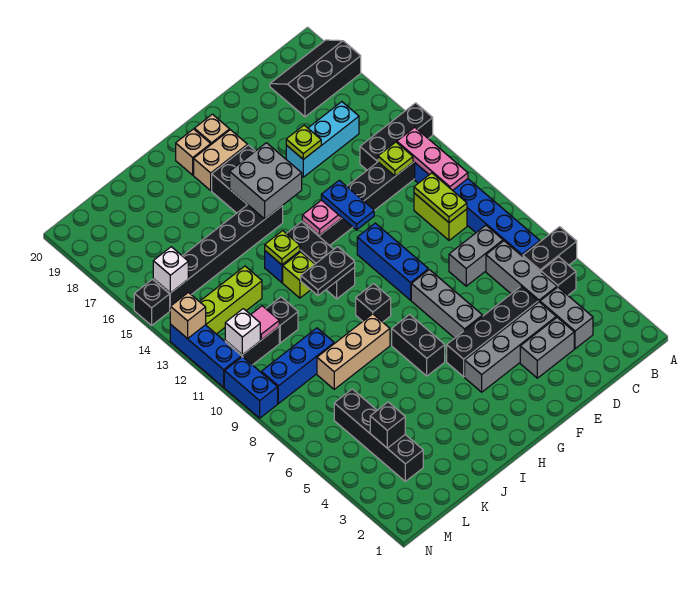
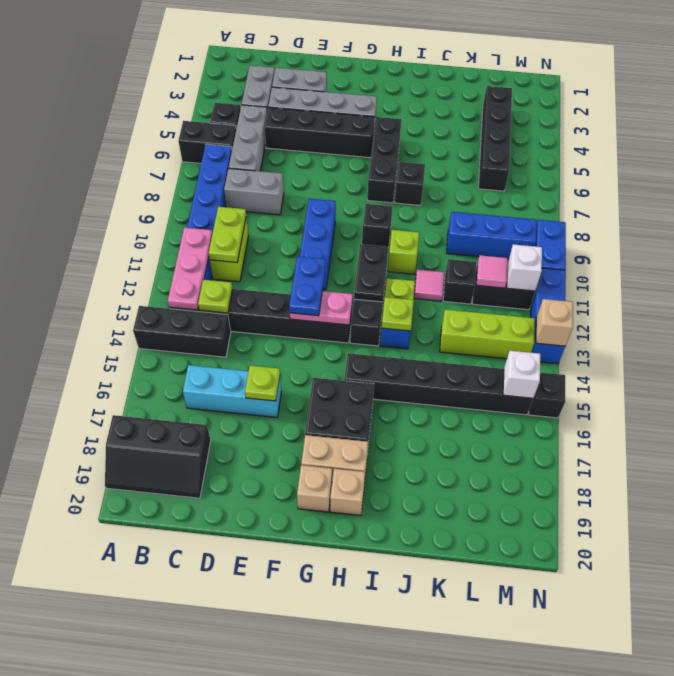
grey brick F6:F8 level 1 -> none
grey brick G15:H16 level 2 -> none
black brick H6:H7 level 1 -> black brick H5:H7 level 1
black plate H11:I11 level 2 -> black plate H11:H12 level 2
tan brick I8:K8 level 1 -> none
none -> lime brick I10 level 1
none -> pink tile J11 level 1
black brick L4 level 2 -> black brick I7 level 1

